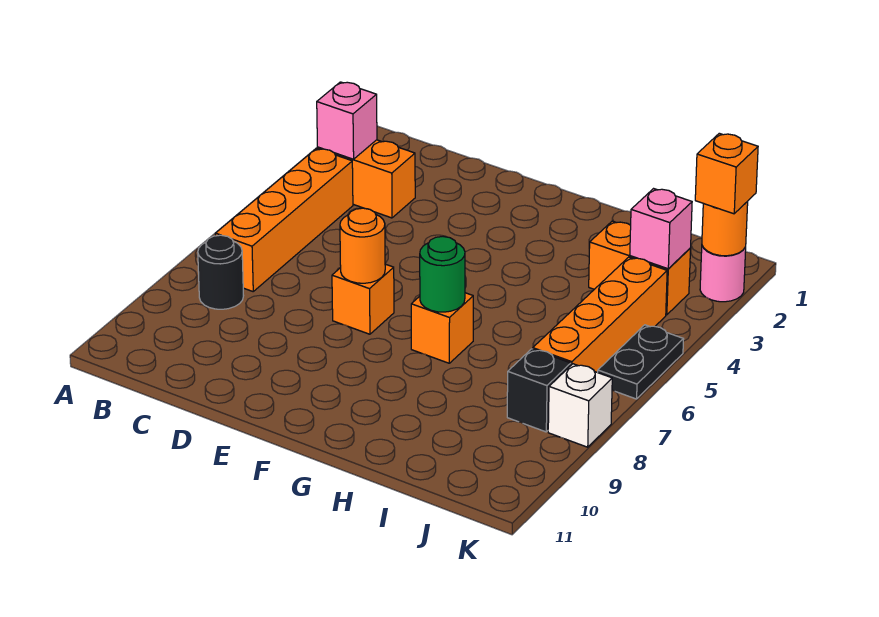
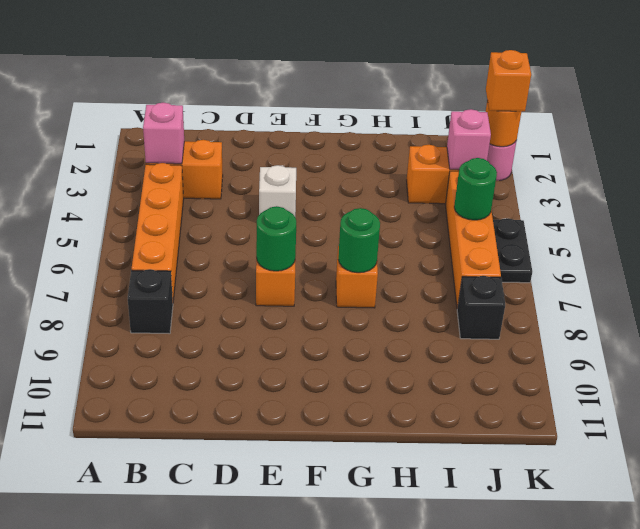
black round brick B8 level 1 -> black brick B8 level 1
orange round brick E7 level 2 -> green round brick E7 level 2
none -> green round brick J5 level 2
white brick K8 level 1 -> white brick E4 level 1

